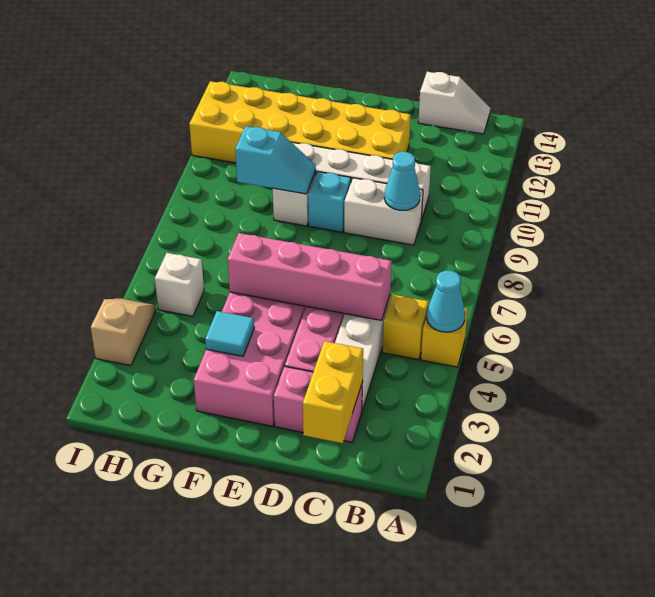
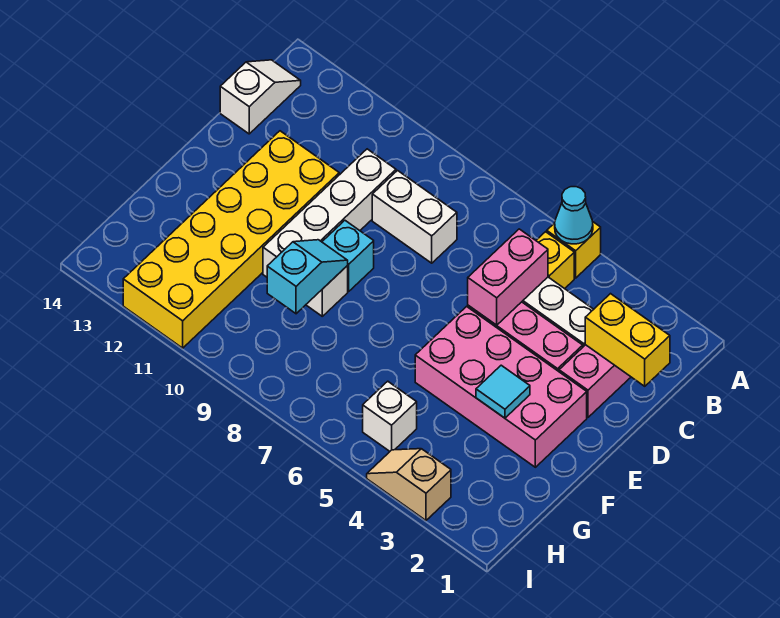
pink brick C5:F5 level 2 -> pink brick C5:D5 level 2
white brick C9:D9 level 1 -> white brick C8:C9 level 1
cyan cone C9 level 2 -> none

